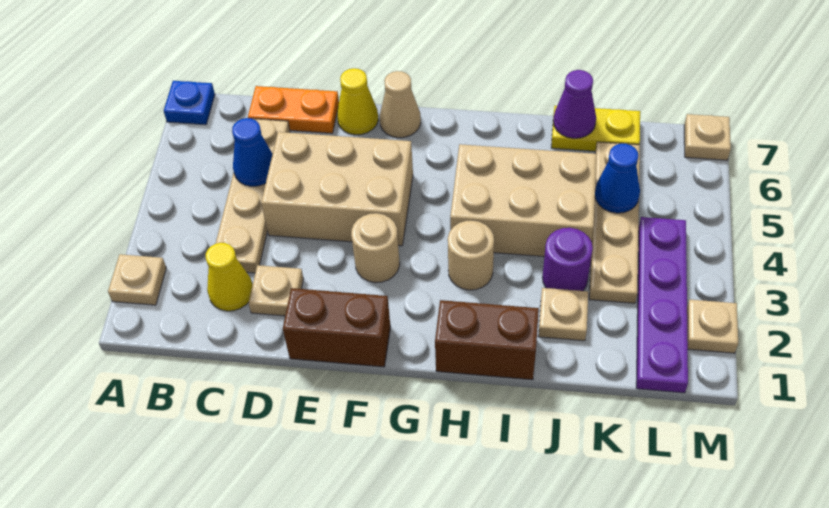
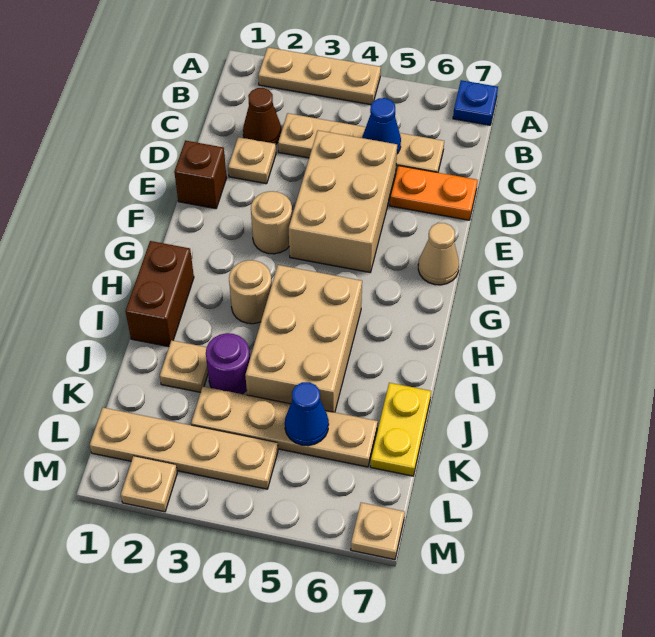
tan plate A2 level 1 -> tan plate A2:A4 level 1
yellow cone C2 level 1 -> brown cone C2 level 1
orange plate C7:D7 level 1 -> orange plate D6:D7 level 1
brown brick E1:F1 level 1 -> brown brick E1 level 1
yellow cone E7 level 1 -> none
purple cone J7 level 2 -> none
purple plate L1:L4 level 1 -> tan plate L1:L4 level 1

